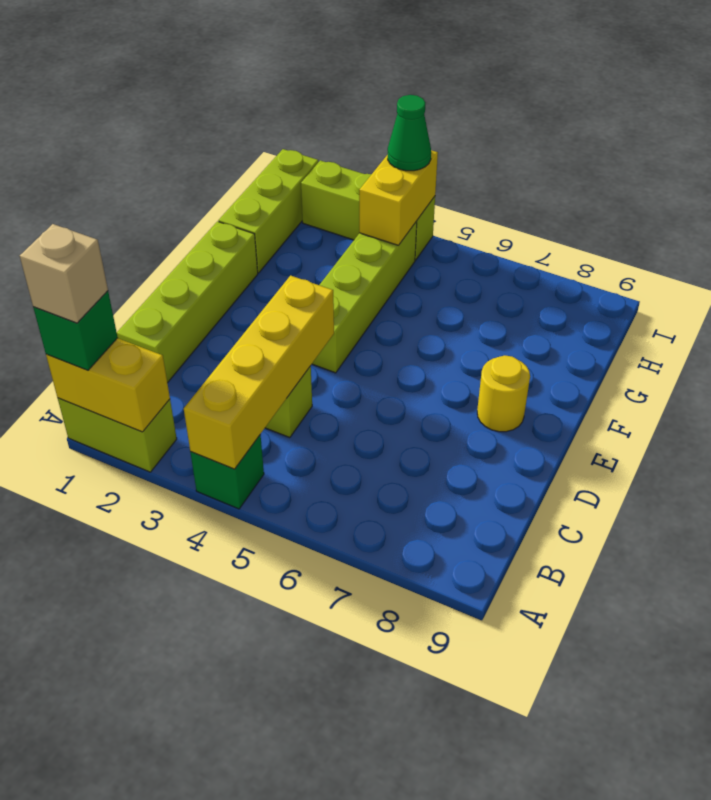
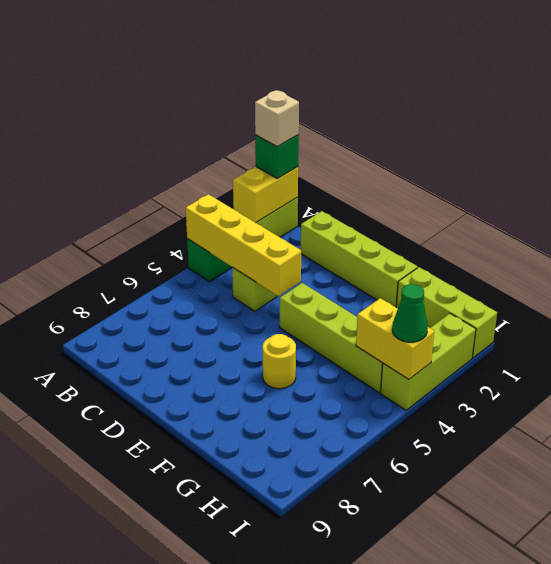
yellow round brick E8 level 1 -> yellow round brick F6 level 1

